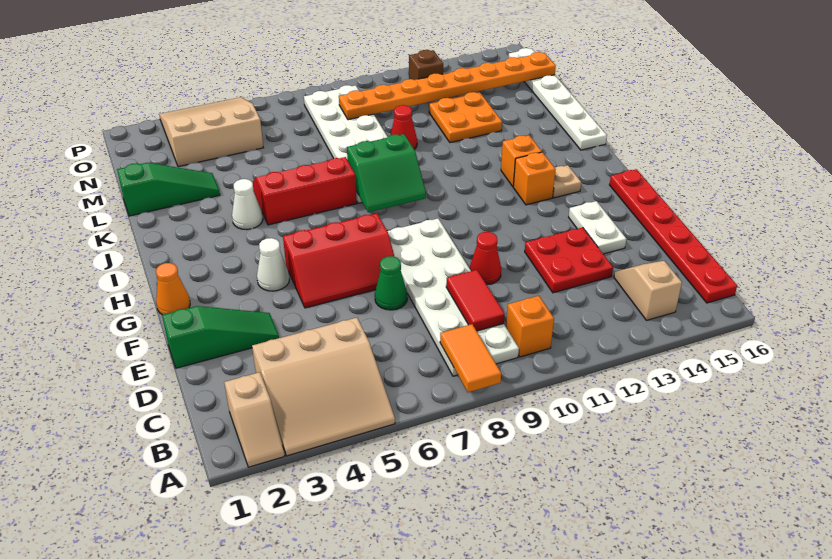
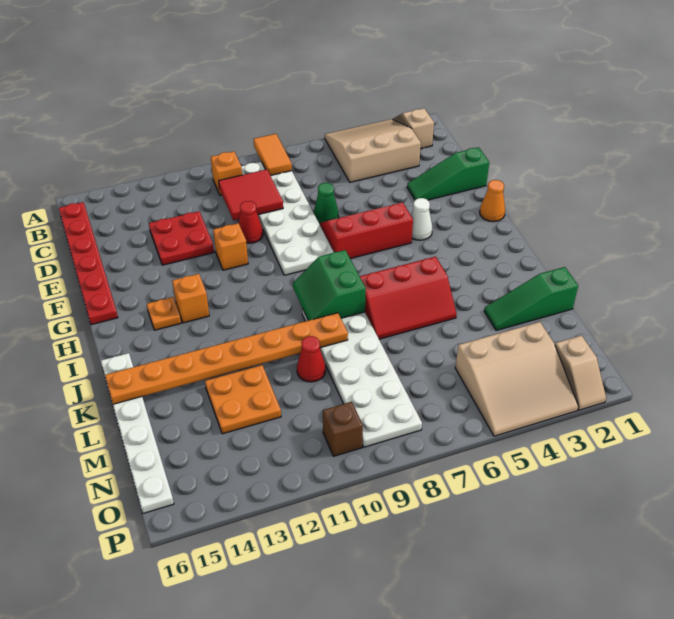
tan slope B14:C14 level 1 top B -> tan slope O2:P2 level 1 top O
red tile C9:D9 level 2 -> red tile C9:D10 level 2
white plate E14:F14 level 1 -> none
tan plate H14 level 1 -> orange plate H14 level 1
green slope I8:J9 level 2 top J -> green slope I8:J9 level 2 top 8
orange brick I13 level 1 -> orange brick F11 level 1
white cone J4 level 1 -> none
orange plate N9:N16 level 2 -> orange plate K9:K16 level 2
brown brick O12 level 1 -> brown brick O10 level 1

